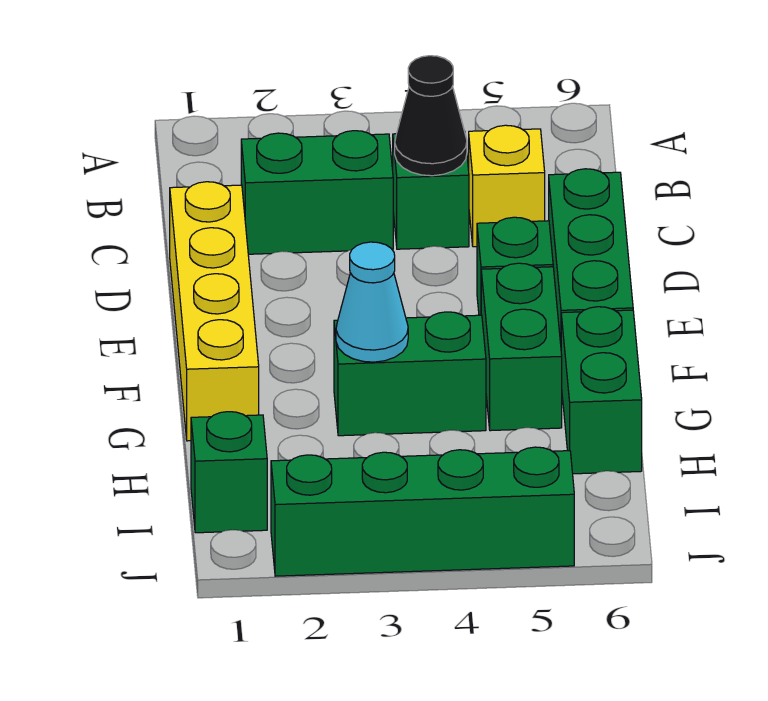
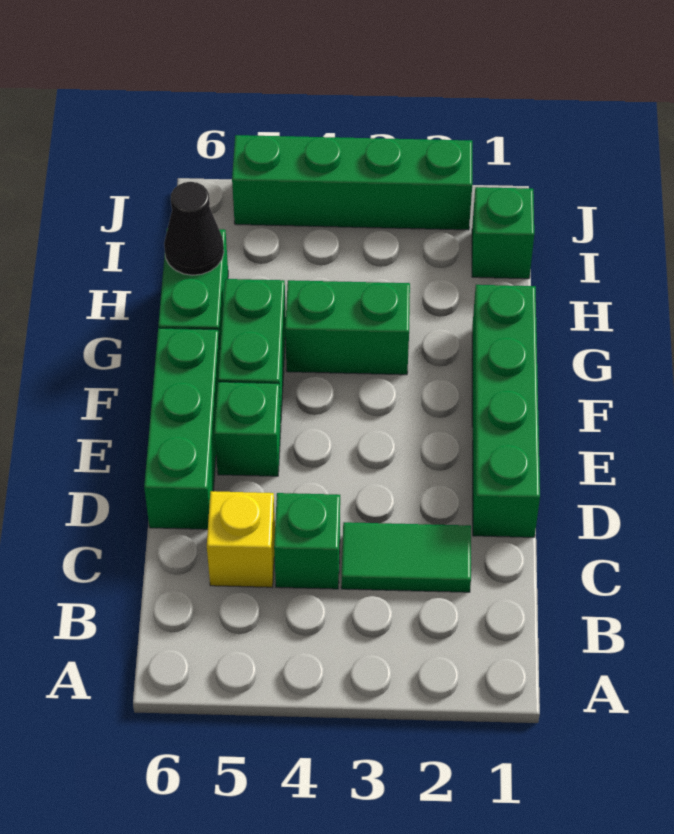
green brick C2:C3 level 1 -> green tile C2:C3 level 1
black cone C4 level 2 -> black cone H6 level 2
yellow brick D1:G1 level 1 -> green brick D1:G1 level 1
cyan cone G3 level 2 -> none

